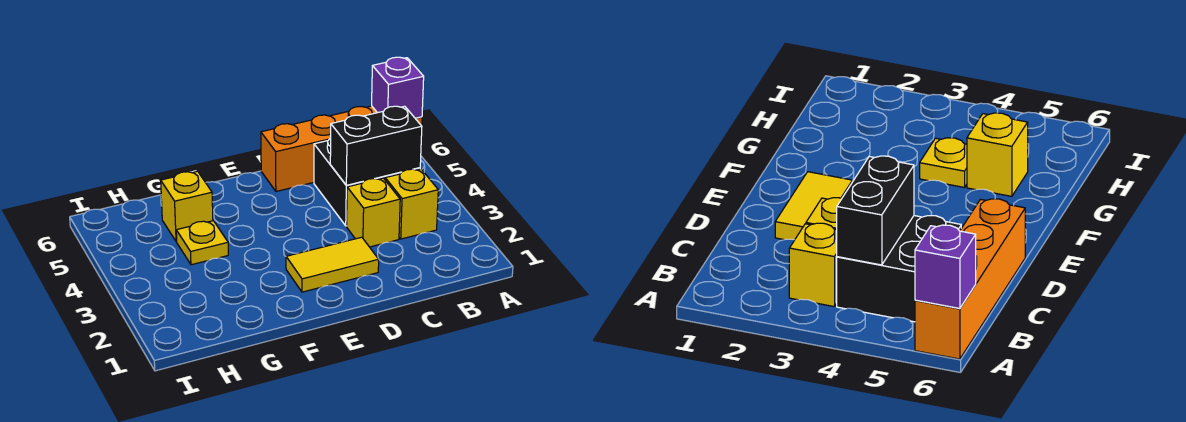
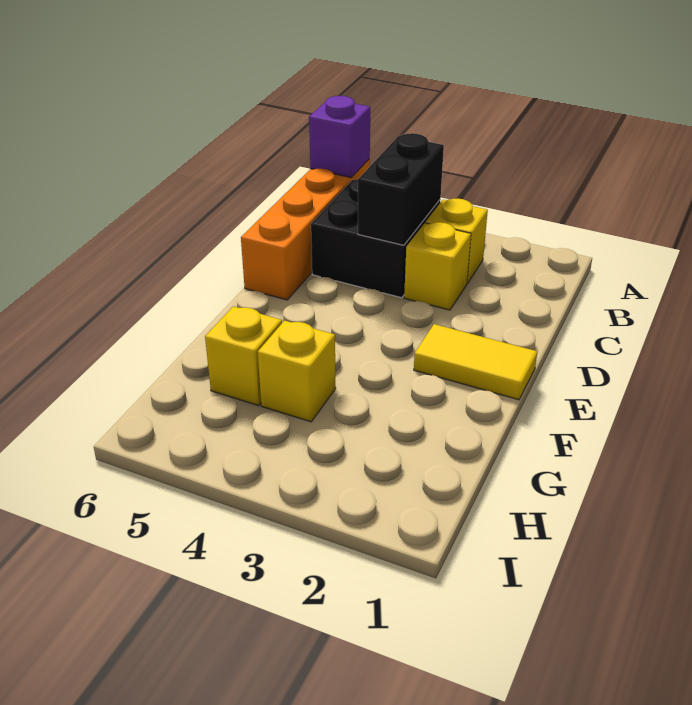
yellow tile D2:E2 level 1 -> yellow tile E1:E2 level 1
yellow plate G4 level 1 -> yellow brick G4 level 1

